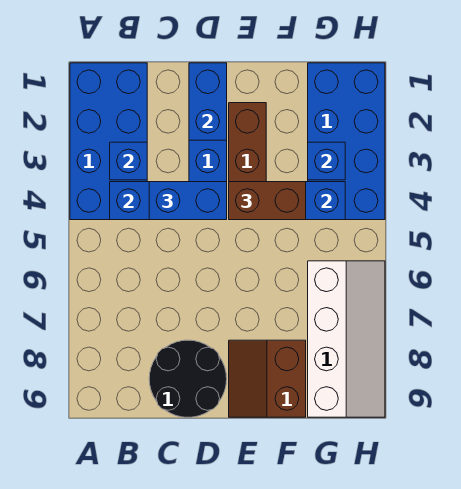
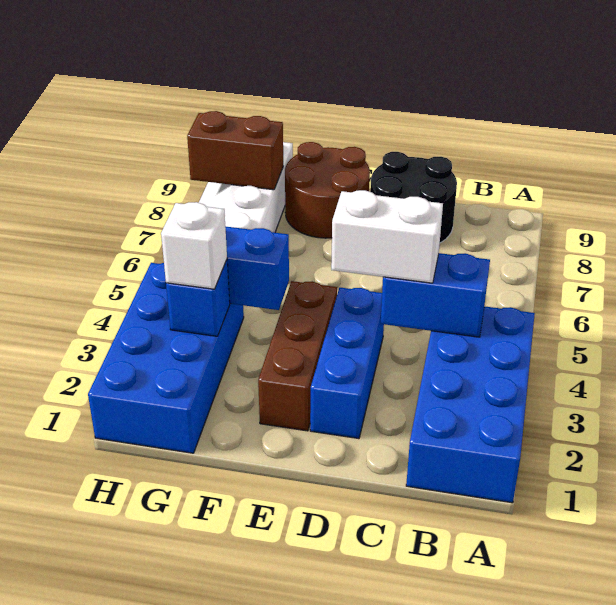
blue brick B3 level 2 -> none
blue brick C4:D4 level 3 -> white brick C4:D4 level 3
blue brick D1:D2 level 2 -> none
brown brick E4:F4 level 3 -> brown brick G8:H8 level 2
brown slope E8:F9 level 1 top F -> brown round brick E8:F9 level 1
none -> white brick G3 level 3

